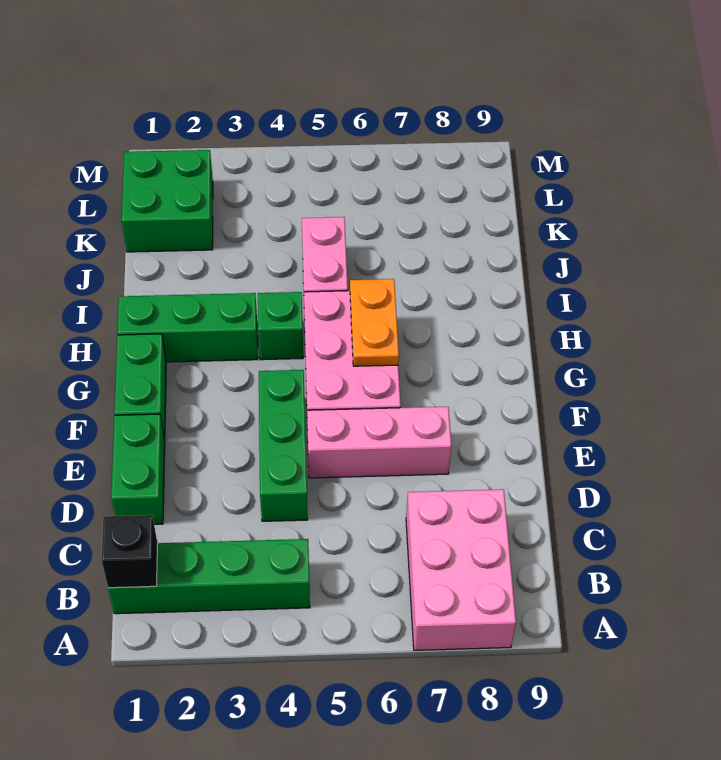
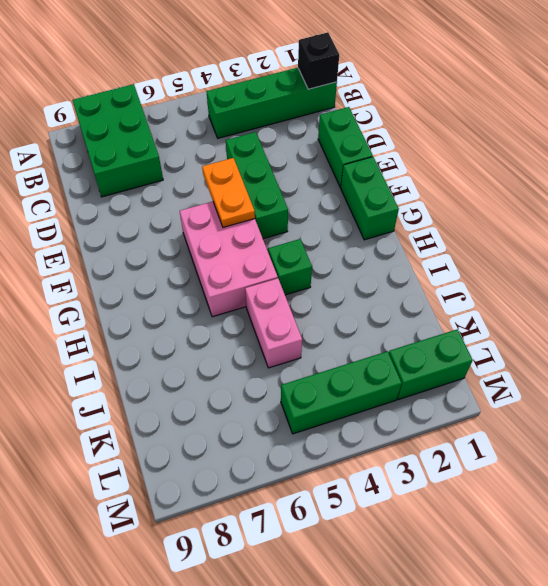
pink brick A7:C8 level 1 -> green brick A7:C8 level 1
pink brick E5:E7 level 1 -> none
orange plate G6:H6 level 2 -> orange plate E5:F5 level 2
green brick H1:H3 level 1 -> green brick L3:L5 level 1
green brick K1:L2 level 1 -> green brick L1:L2 level 1

